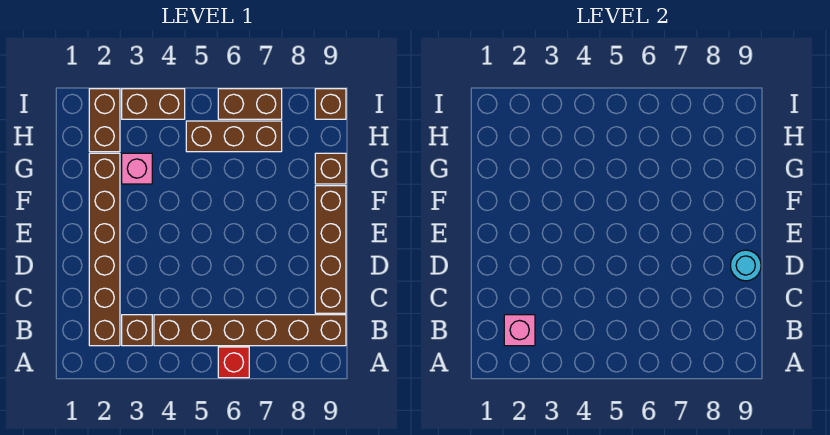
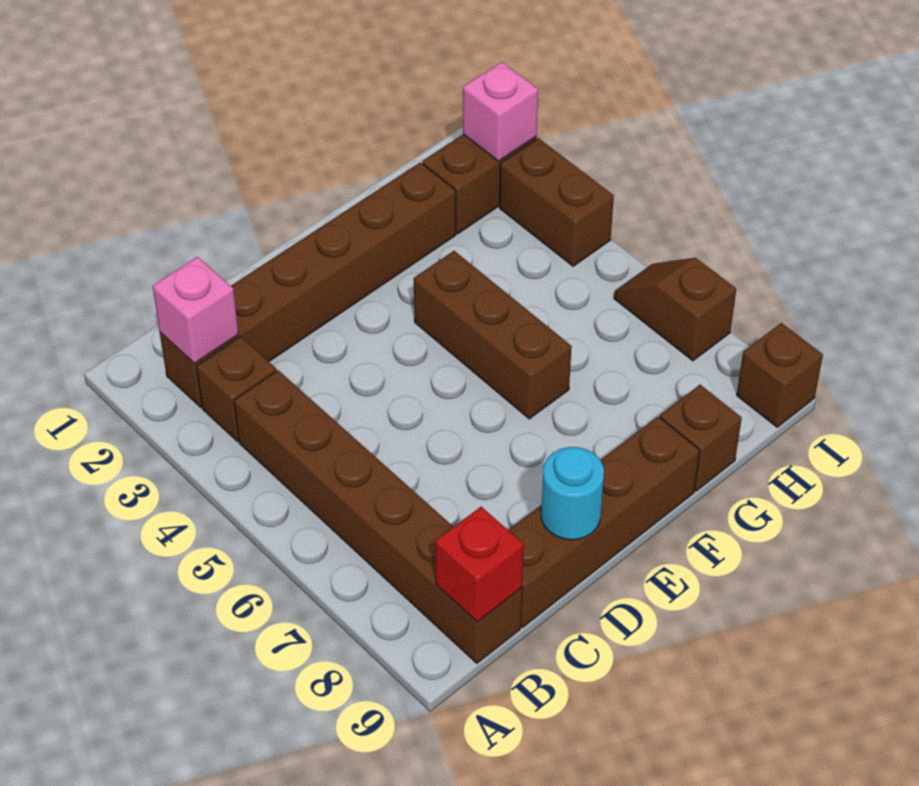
red brick A6 level 1 -> red brick B9 level 2
pink brick G3 level 1 -> pink brick I2 level 2
brown brick H5:H7 level 1 -> brown brick F4:F6 level 1
brown brick I6:I7 level 1 -> brown slope I6:I7 level 1 top 7

